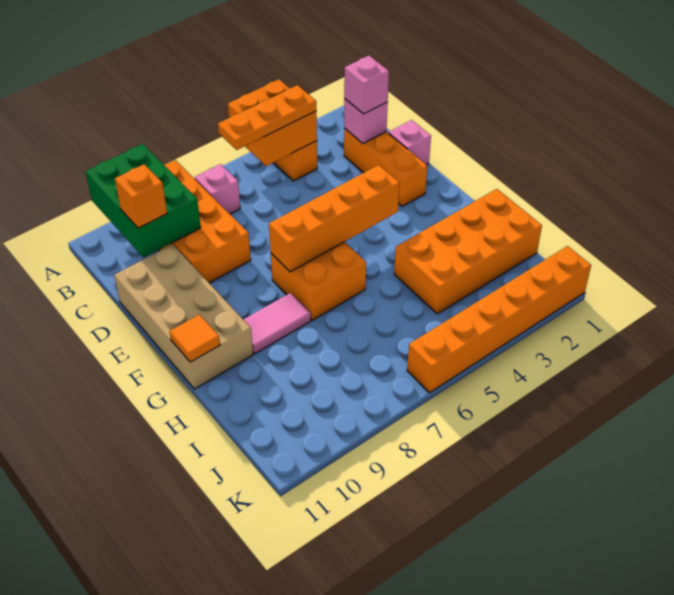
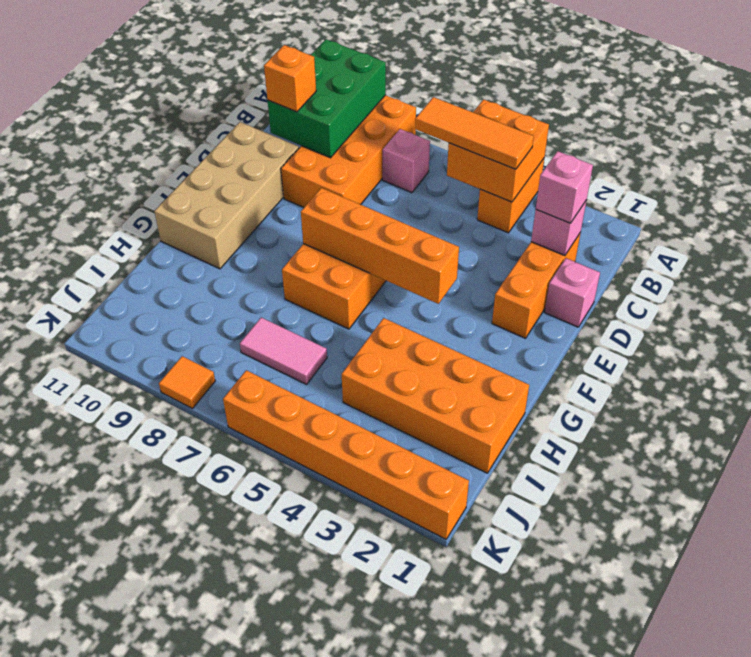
orange plate B4:B6 level 3 -> orange tile B4:B6 level 3
pink tile G8:G9 level 1 -> pink tile I6:I7 level 1
orange tile G11 level 2 -> orange tile K8 level 1

